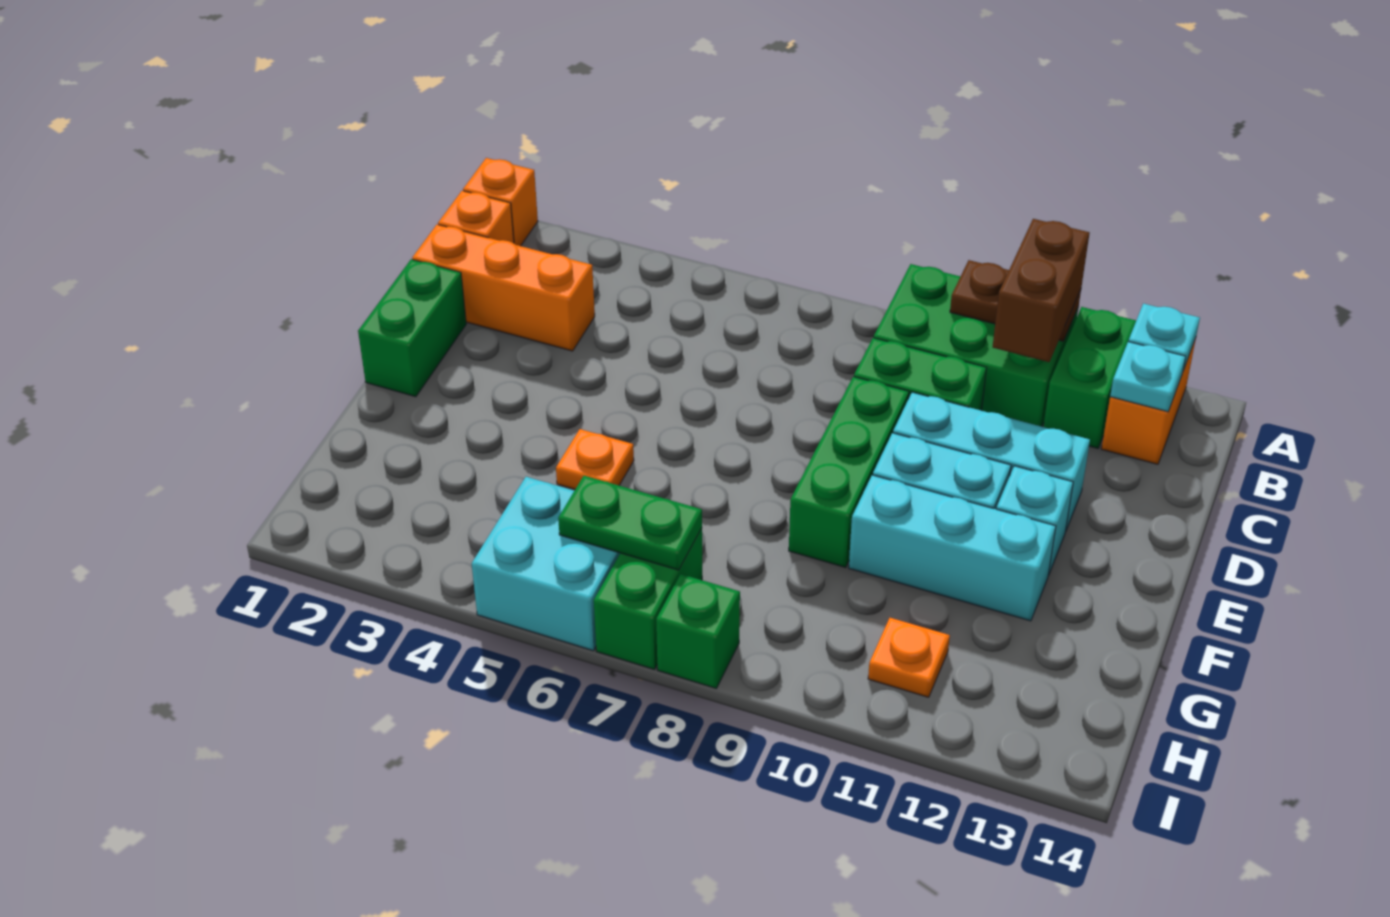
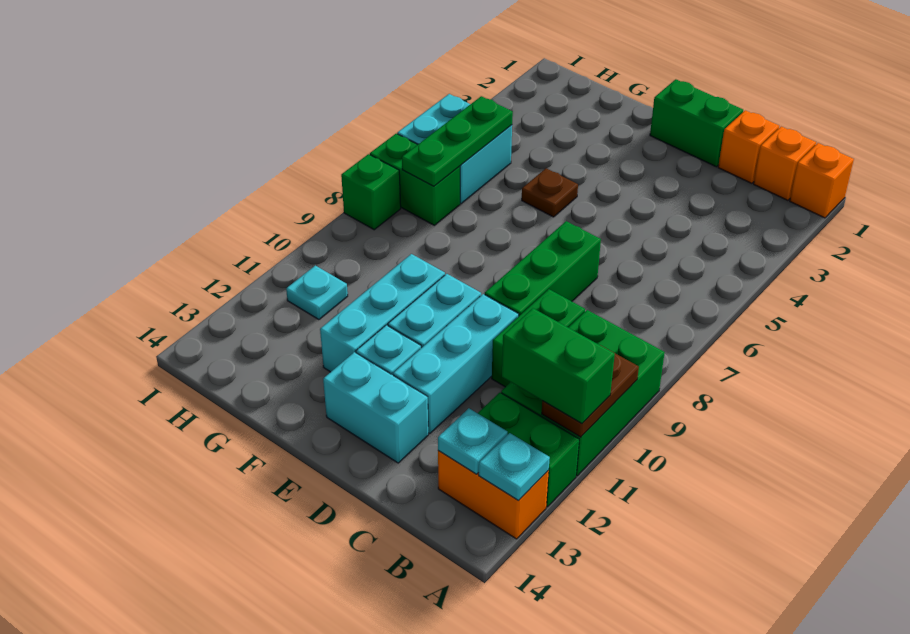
brown brick A11:B11 level 3 -> green brick A11:B11 level 3
orange brick C1:C3 level 1 -> orange brick C1 level 1
green brick D9:F9 level 1 -> green brick D7:D9 level 1
none -> cyan brick D13:E13 level 1
orange plate F5 level 1 -> brown plate F5 level 1
green plate H6:H7 level 2 -> green plate H5:H7 level 2
orange plate H11 level 1 -> cyan plate H11 level 1

